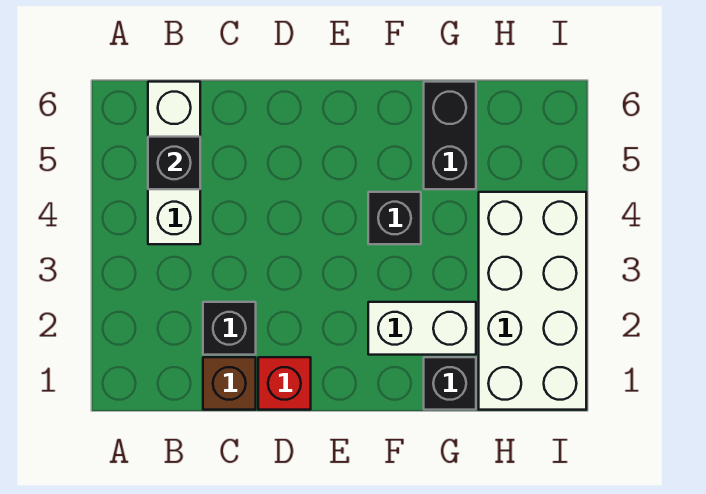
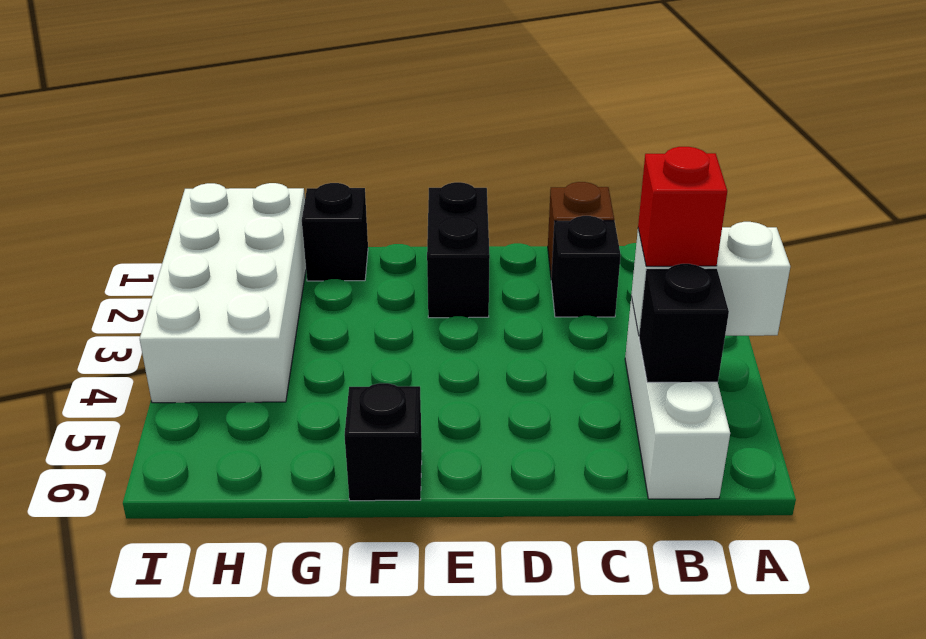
red brick D1 level 1 -> red brick B4 level 3
white brick F2:G2 level 1 -> white brick A4:B4 level 2
black brick F4 level 1 -> black brick F6 level 1
black brick G5:G6 level 1 -> black brick E1:E2 level 1

